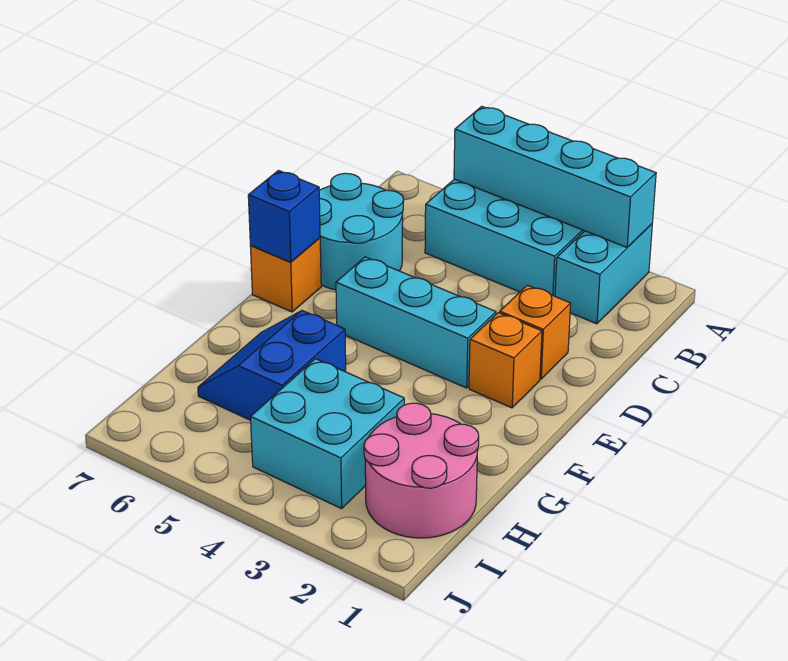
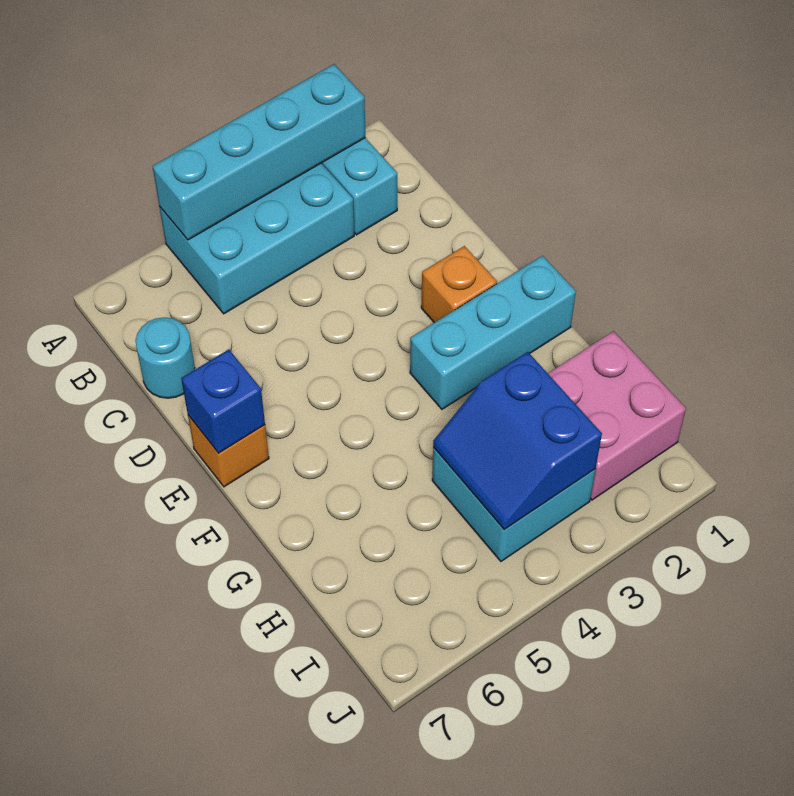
cyan round brick C6:D7 level 1 -> cyan round brick C7 level 1
orange brick D2 level 1 -> none
cyan brick E3:E5 level 1 -> cyan brick F1:F3 level 1
blue slope G5:H6 level 1 top 5 -> blue slope H3:I4 level 2 top 3
pink round brick H1:I2 level 1 -> pink brick H1:I2 level 1

